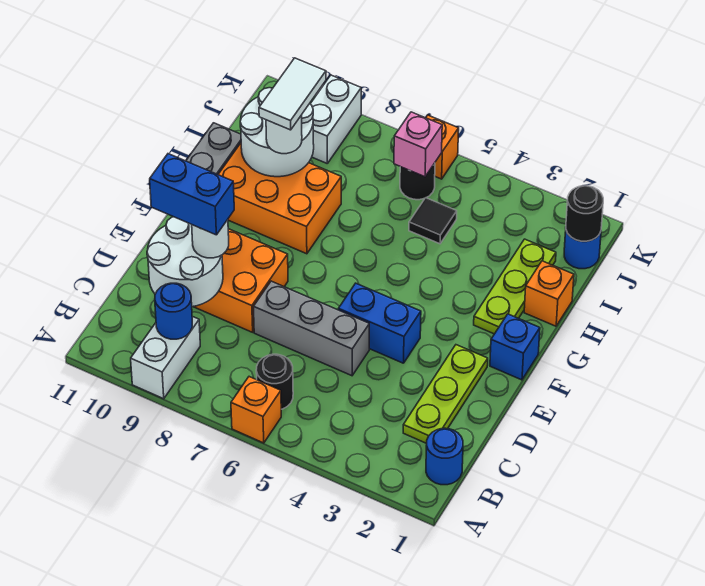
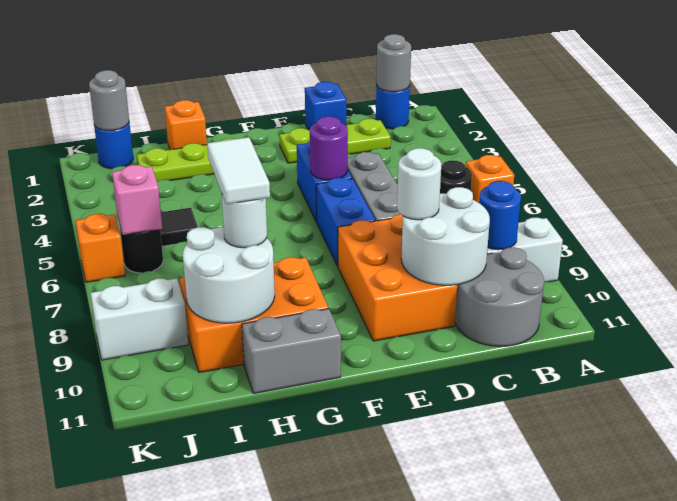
none -> grey round brick B1 level 2
none -> grey round brick B10:C11 level 1
blue brick D9:D10 level 4 -> blue brick E6:E7 level 1
none -> purple round brick E5 level 2
blue brick F1 level 1 -> blue brick D1 level 1
orange brick G8:H10 level 1 -> orange brick G9:I10 level 1
white tile H9:I9 level 4 -> white tile H8:H9 level 4
black round brick J1 level 2 -> grey round brick J1 level 2

